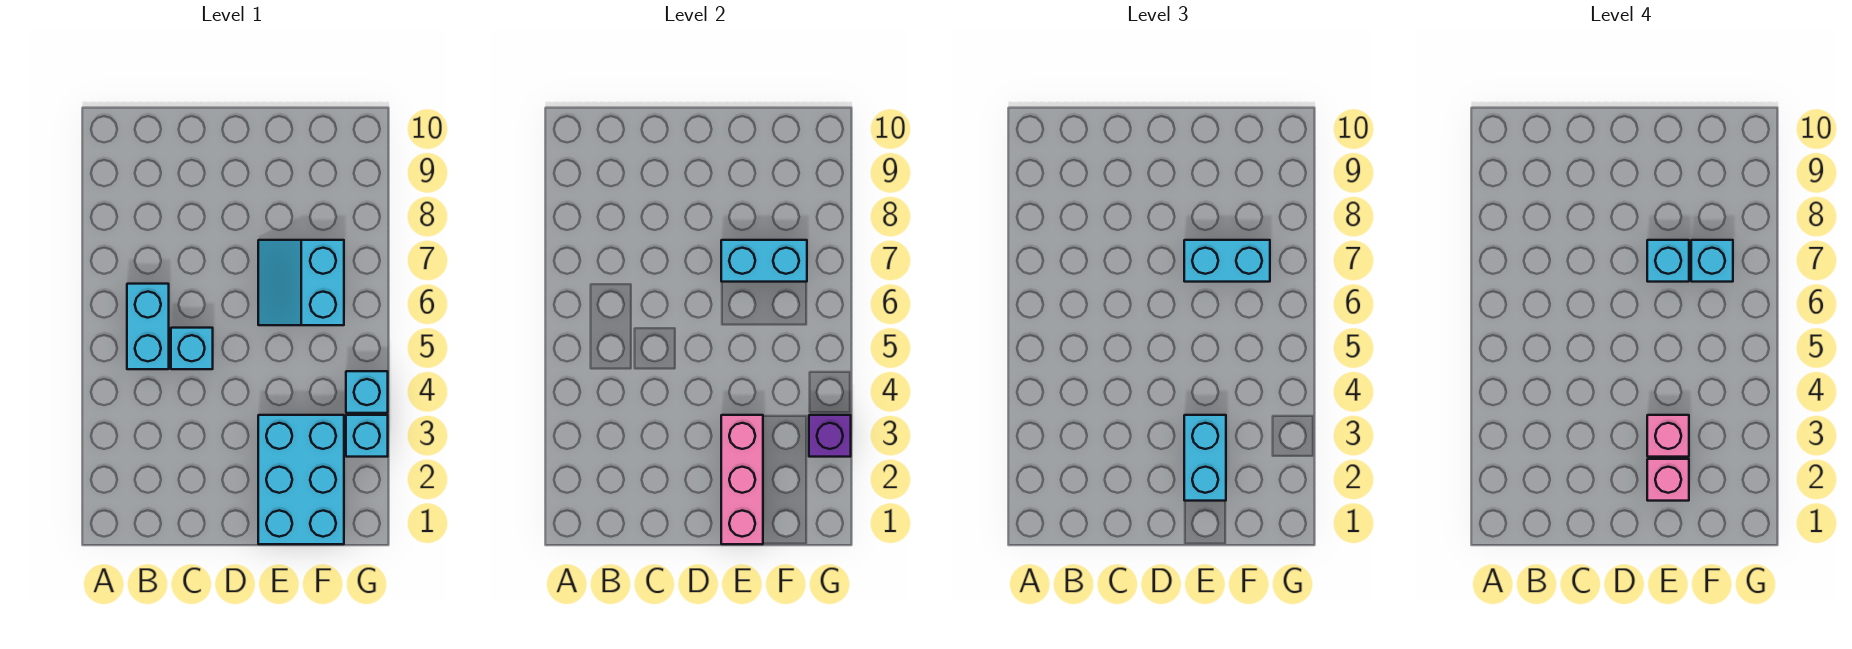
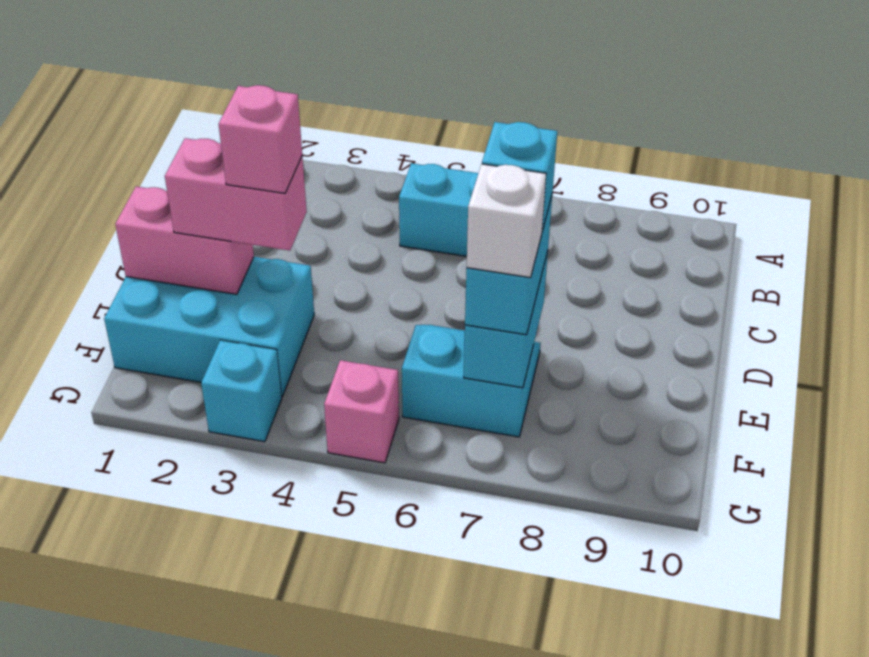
cyan brick C5 level 1 -> none
pink brick E1:E3 level 2 -> pink brick E1:E2 level 2
cyan brick E2:E3 level 3 -> pink brick E2:E3 level 3
pink brick E2 level 4 -> pink brick G5 level 1
cyan brick F7 level 4 -> white brick F7 level 4
purple brick G3 level 2 -> none
cyan brick G4 level 1 -> none

